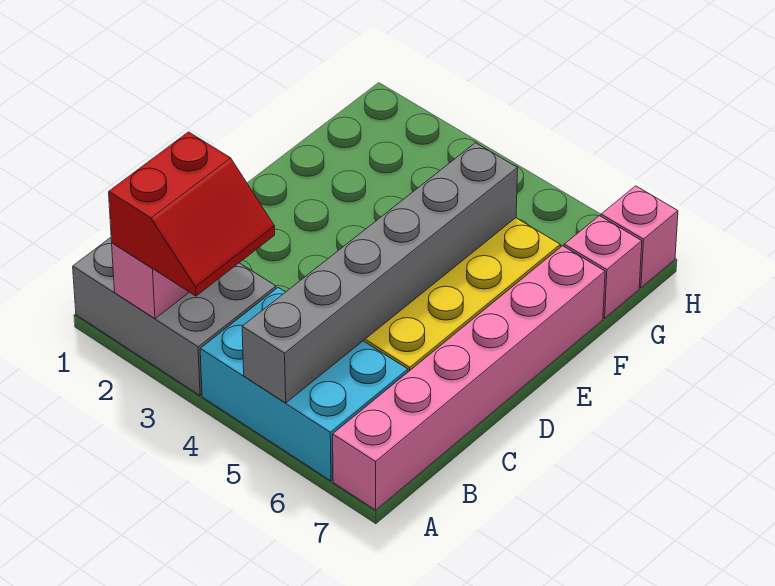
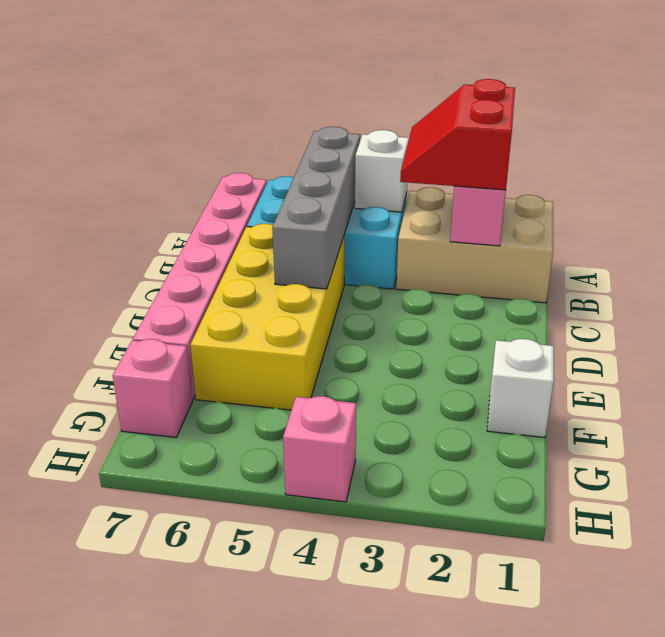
grey brick A1:B3 level 1 -> tan brick A1:B3 level 1
none -> white brick A4 level 2
grey brick A5:F5 level 2 -> grey brick A5:D5 level 2
none -> white brick F1 level 1
pink brick H7 level 1 -> pink brick H4 level 1

